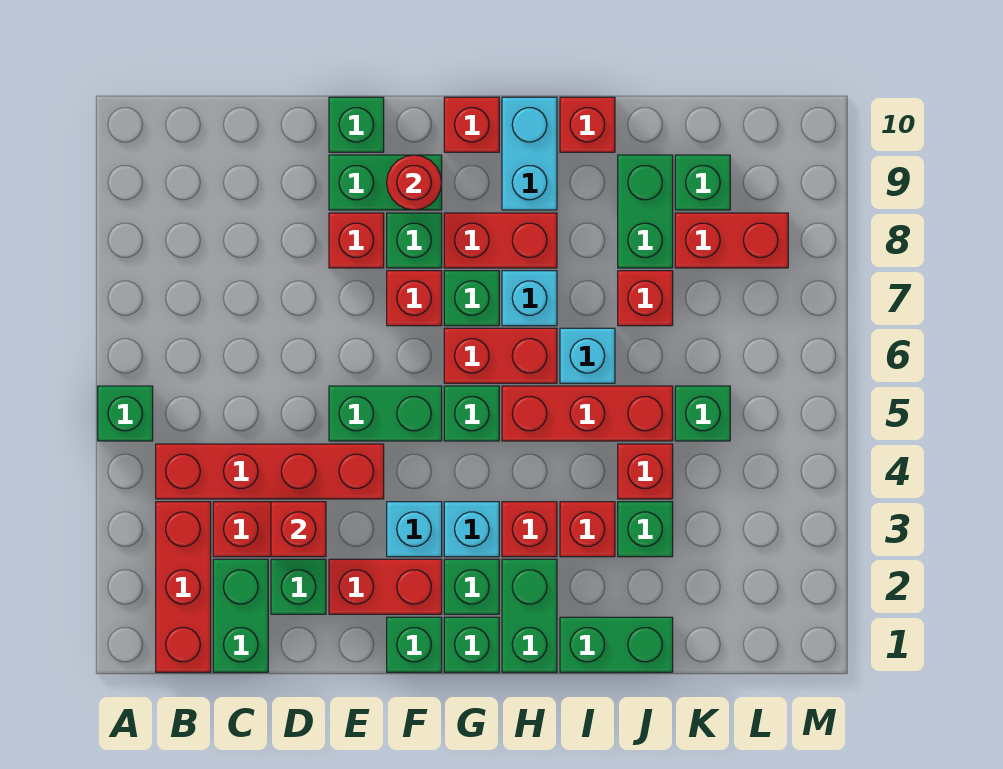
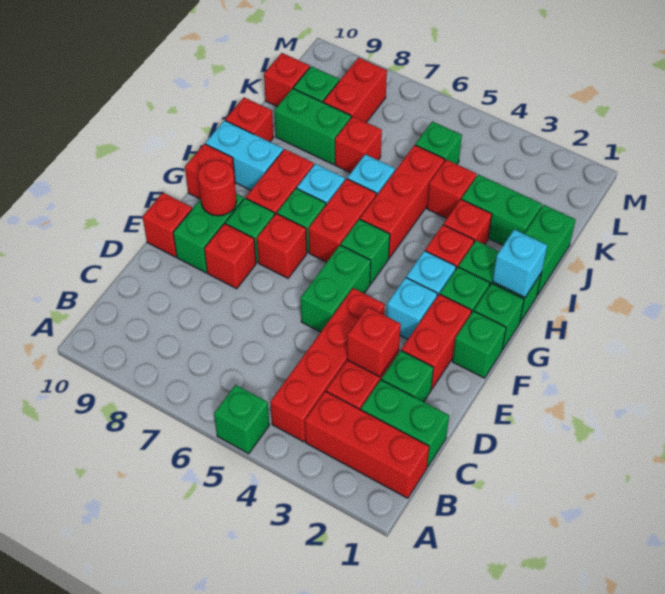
green brick E10 level 1 -> red brick E10 level 1
none -> cyan brick H1 level 2
green brick J3 level 1 -> green brick J2:J3 level 1
none -> red brick K10 level 1

